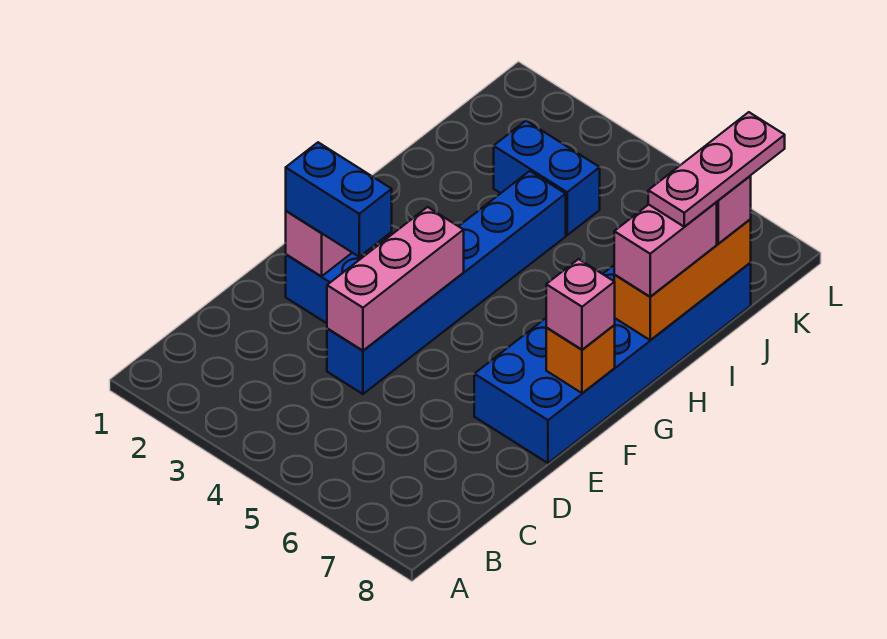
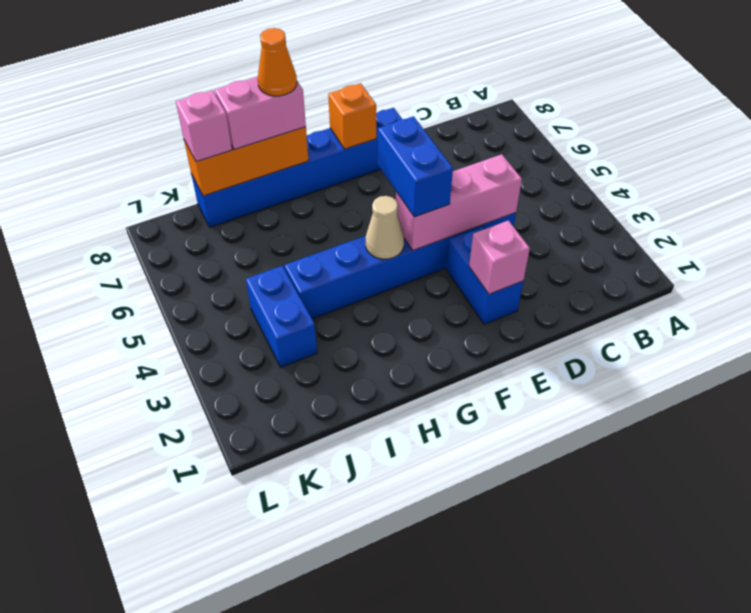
blue brick E2:E3 level 3 -> blue brick F4:F5 level 3
blue brick E7:J8 level 1 -> blue brick E8:J8 level 1
pink brick F8 level 3 -> none
none -> tan cone G4 level 2
none -> orange cone H8 level 4
pink plate I8:K8 level 4 -> none

